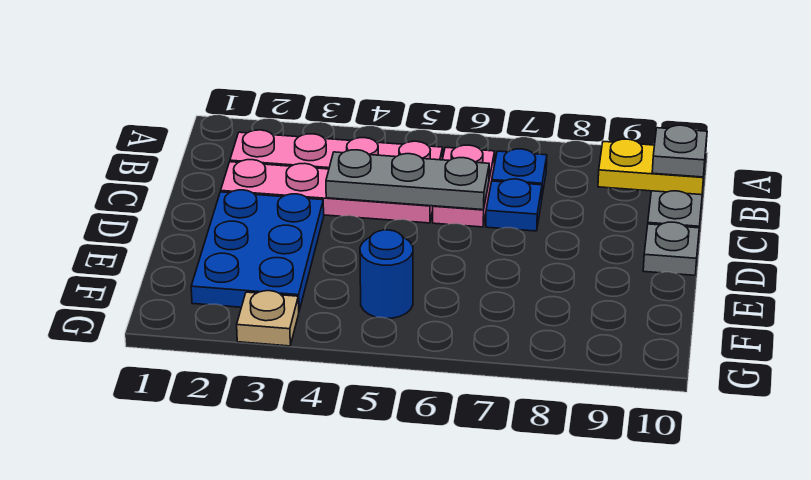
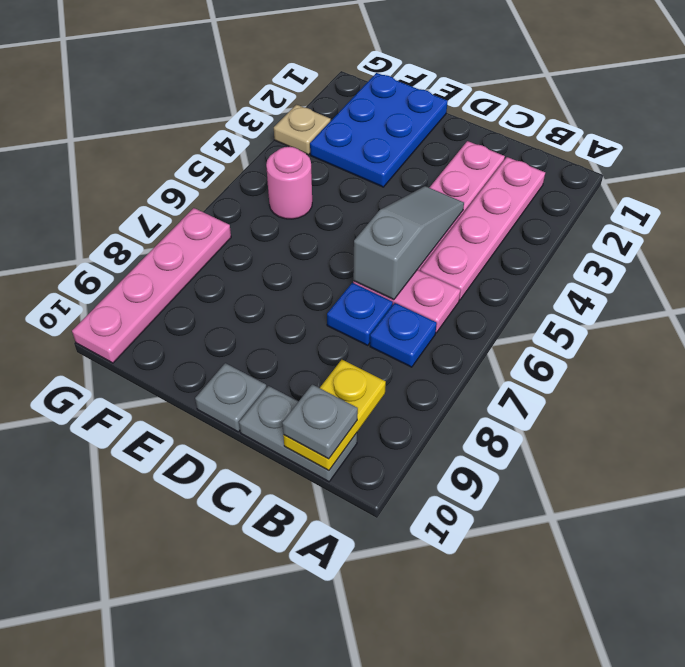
grey plate C4:C6 level 2 -> grey slope C4:C6 level 2 top 6
blue plate D2:F3 level 1 -> blue plate E1:F3 level 1
blue round brick F5 level 1 -> pink round brick F5 level 1
none -> pink plate G7:G10 level 1

